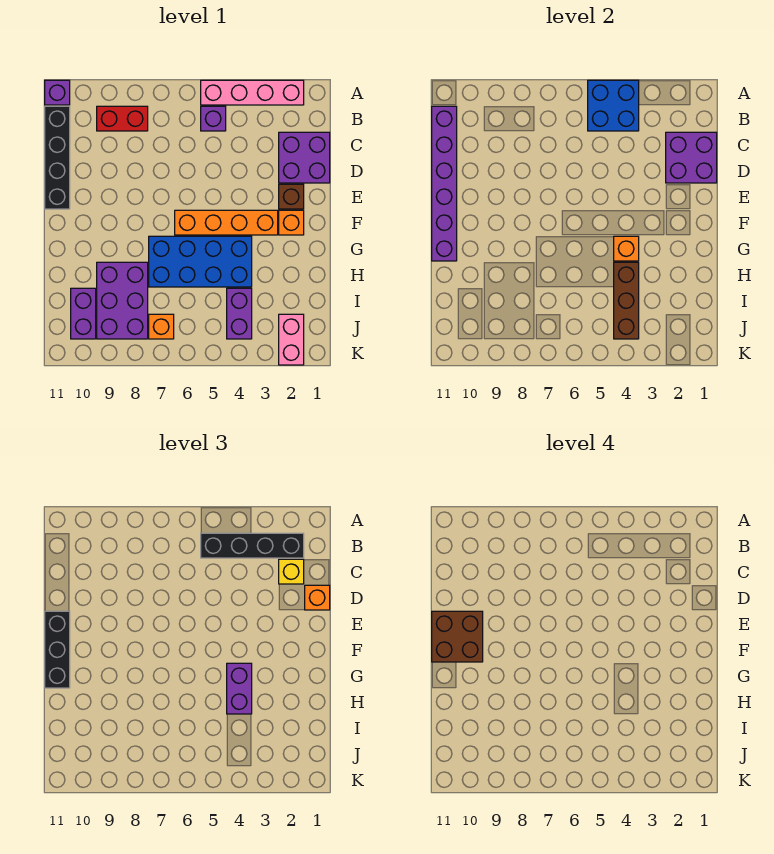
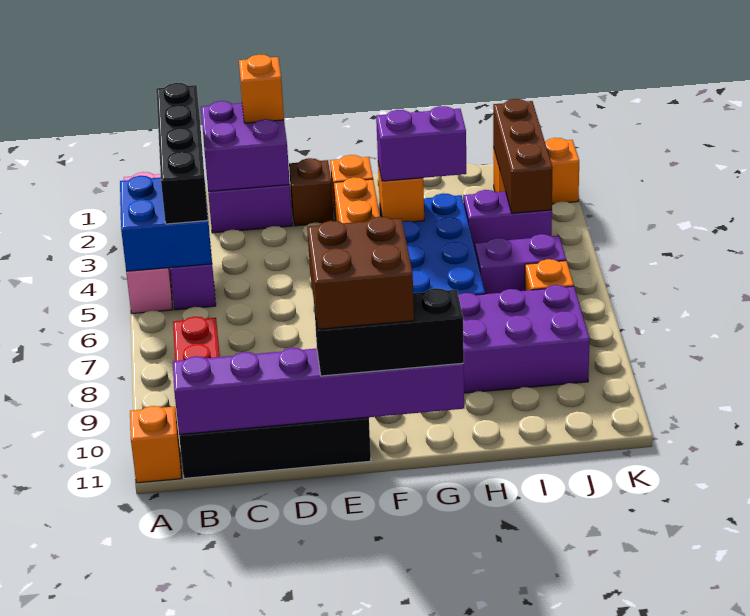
purple brick A11 level 1 -> orange brick A11 level 1
yellow brick C2 level 3 -> none
brown brick H4:J4 level 2 -> brown brick J2:J4 level 2
purple brick I10:J10 level 1 -> purple brick I6:J6 level 1
pink brick J2:K2 level 1 -> orange brick J2:K2 level 1

